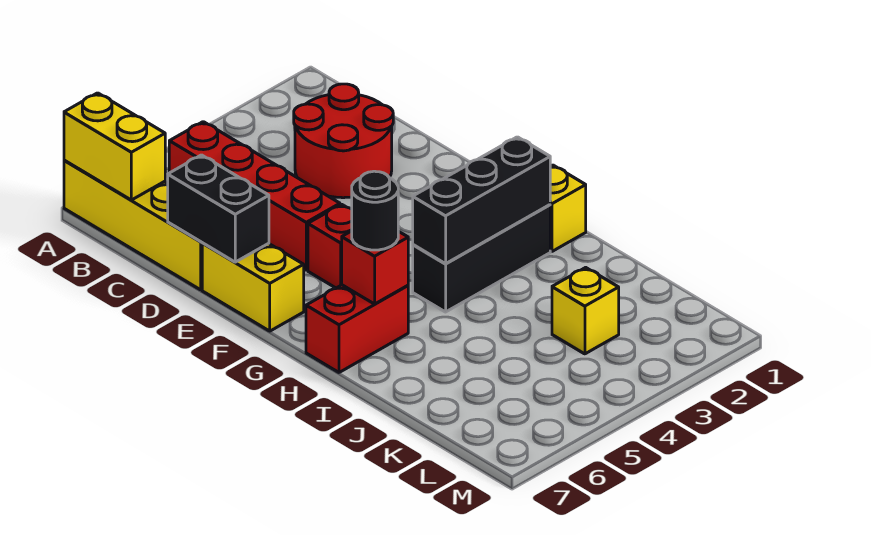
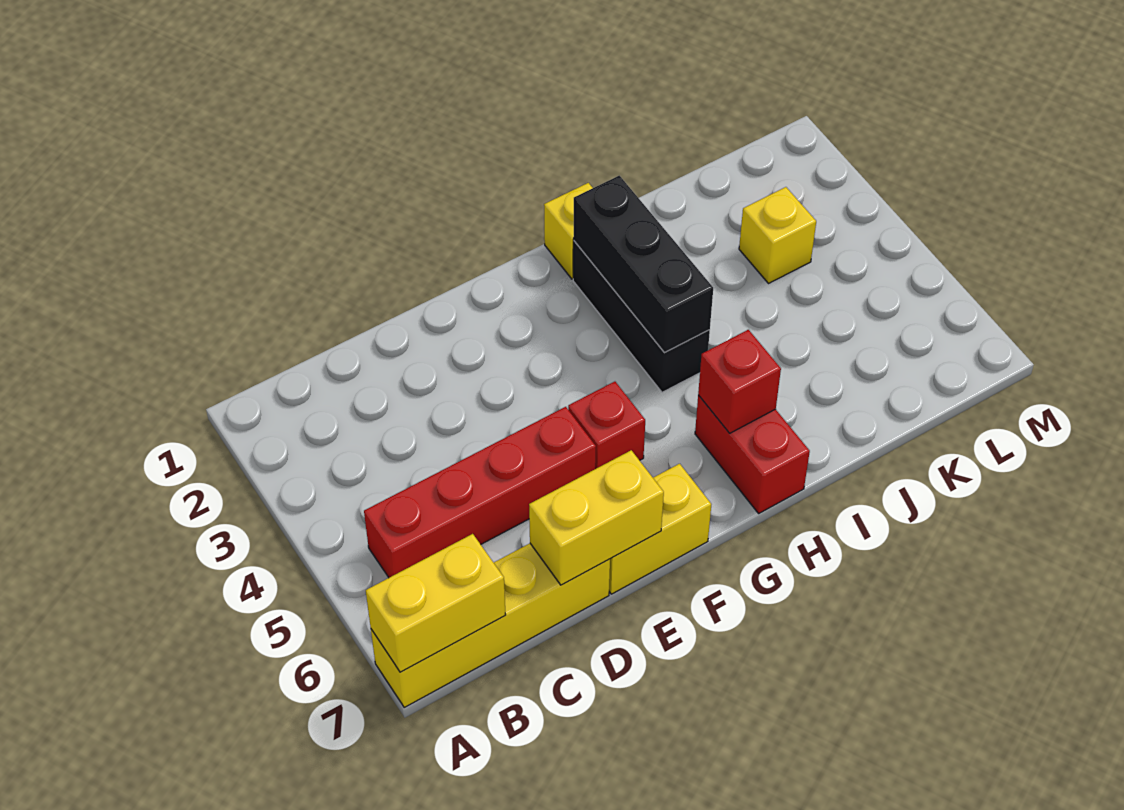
red round brick C2:D3 level 1 -> none
black brick D7:E7 level 2 -> yellow brick D7:E7 level 2
black round brick H6 level 3 -> none

